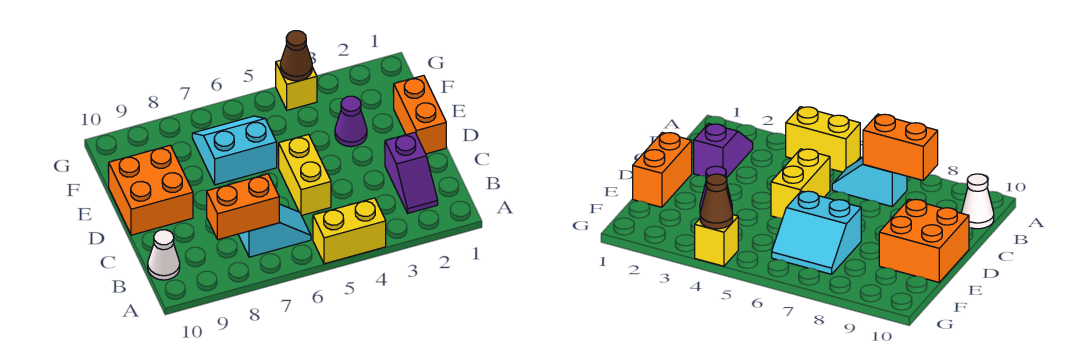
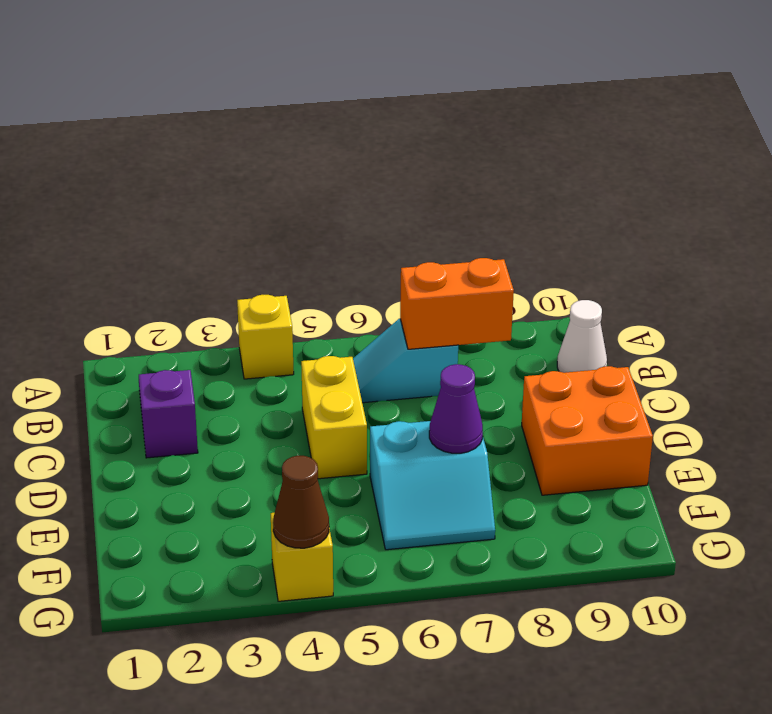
yellow brick A4:A5 level 1 -> yellow brick A4 level 1
orange brick D1:E1 level 1 -> none
purple cone E3 level 1 -> purple cone E7 level 2

